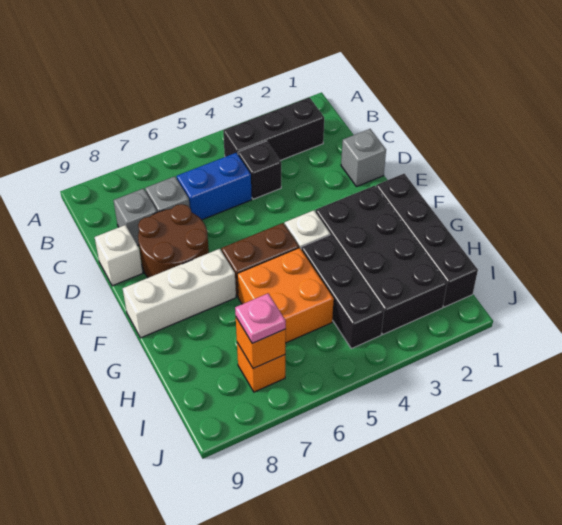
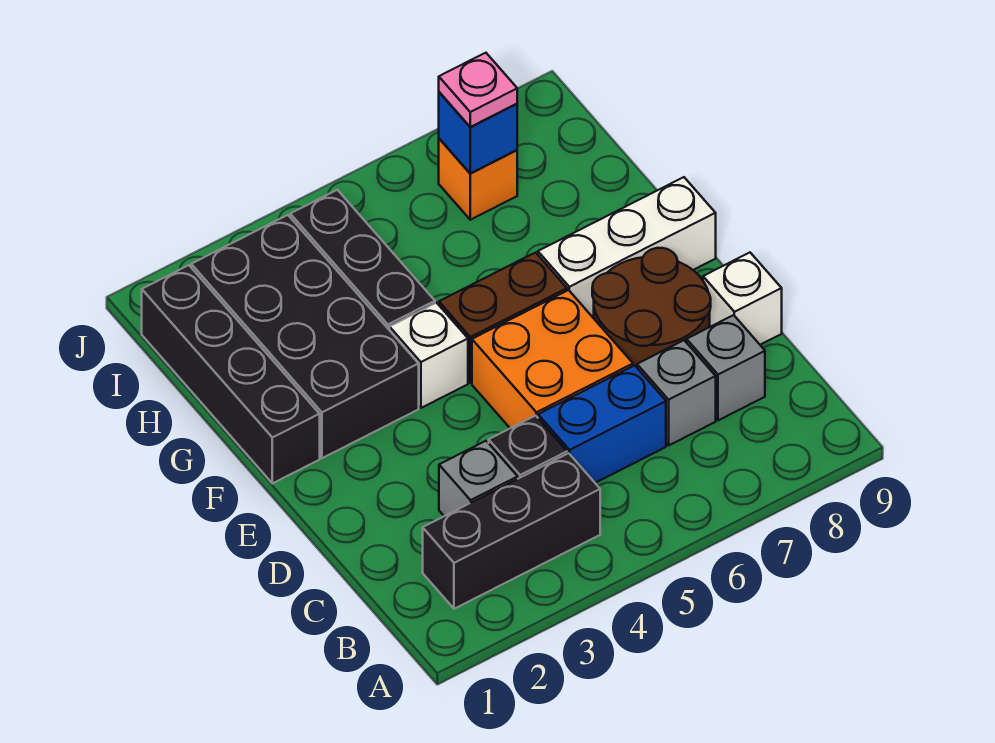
grey brick D1 level 1 -> grey brick C3 level 1
orange brick G5:H6 level 1 -> orange brick D5:E6 level 1
orange brick I7 level 2 -> blue brick I7 level 2

